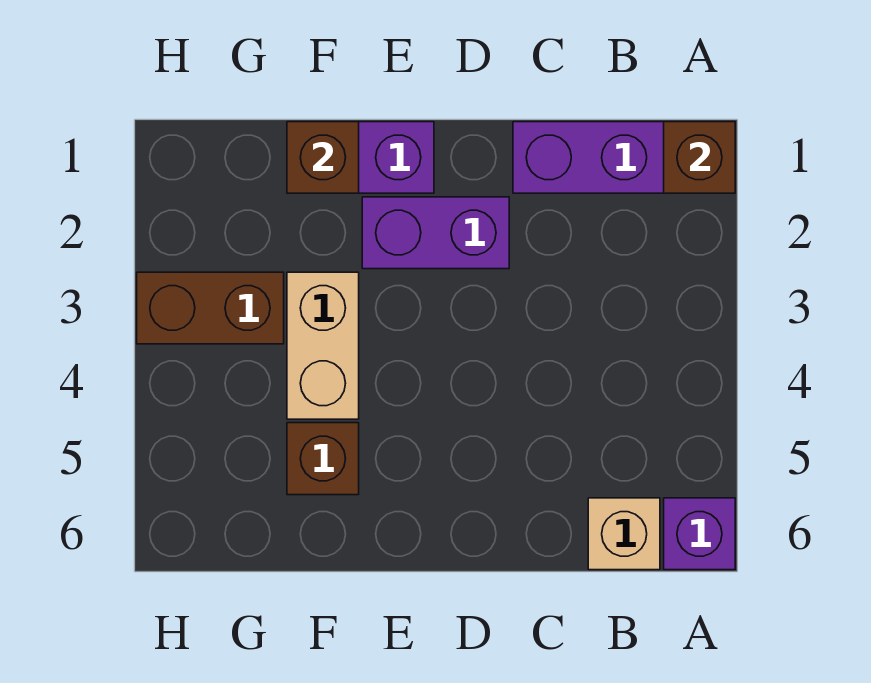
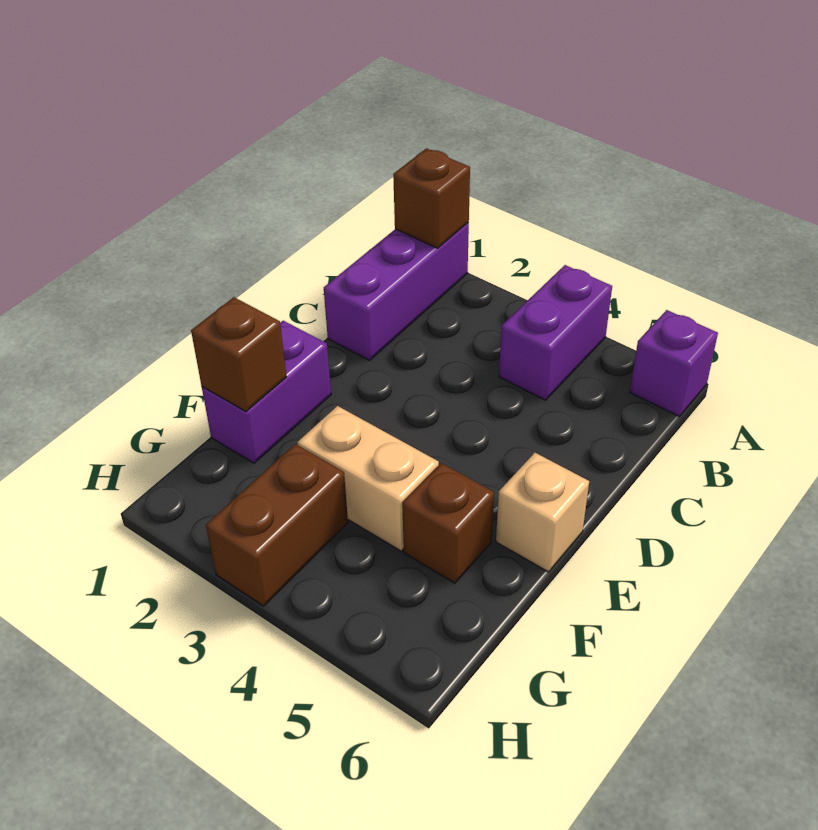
tan brick B6 level 1 -> tan brick E6 level 1
purple brick D2:E2 level 1 -> purple brick A4:B4 level 1

